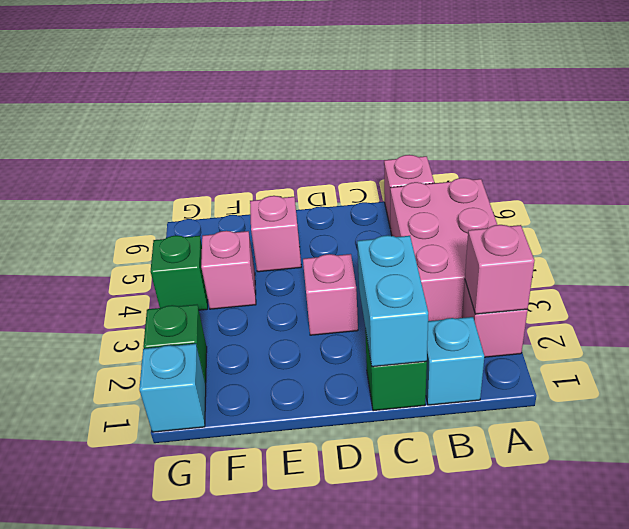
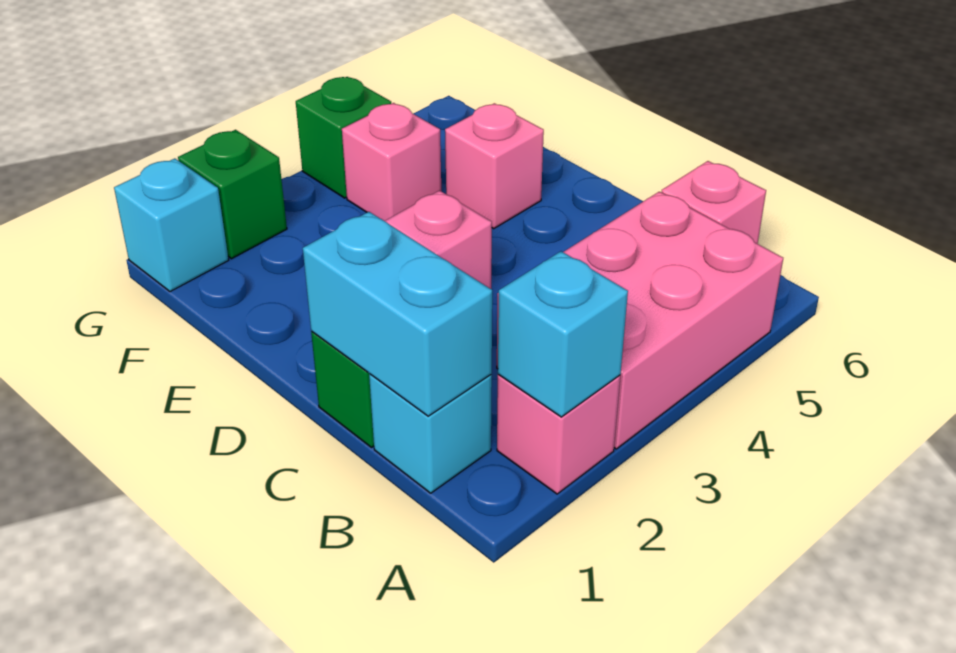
pink brick A2 level 2 -> cyan brick A2 level 2
cyan brick C1:C2 level 2 -> cyan brick B1:C1 level 2

